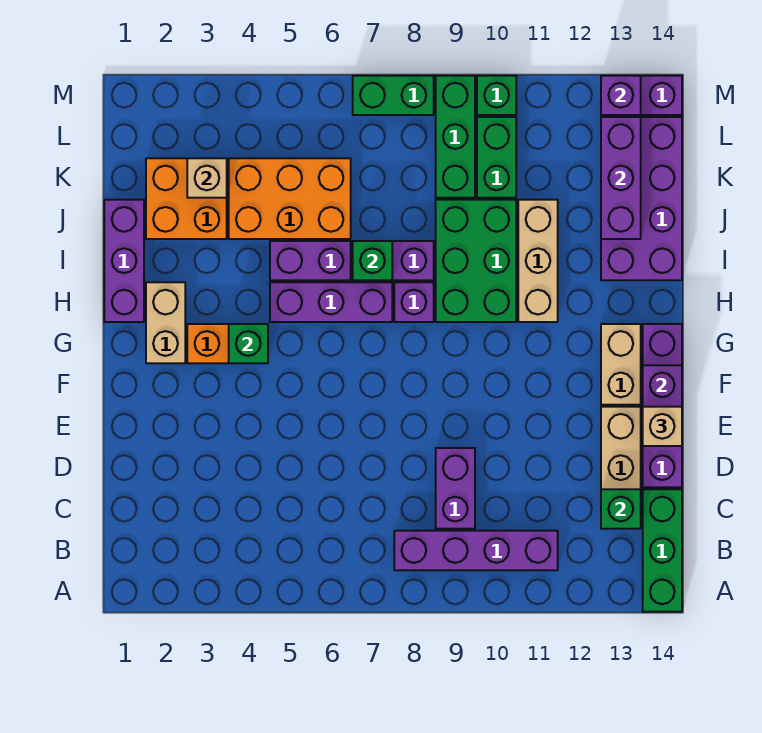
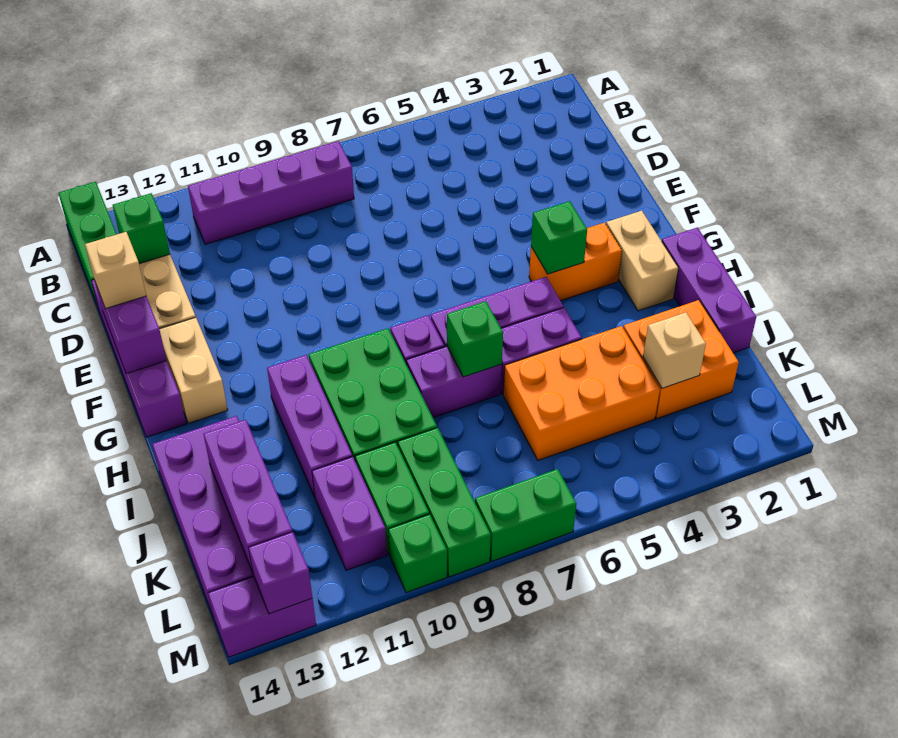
purple brick C9:D9 level 1 -> purple brick K11:L11 level 1
tan brick H11:J11 level 1 -> purple brick H11:J11 level 1

